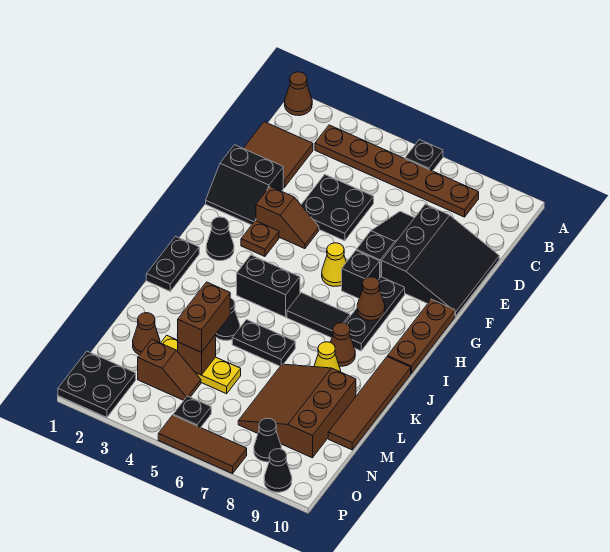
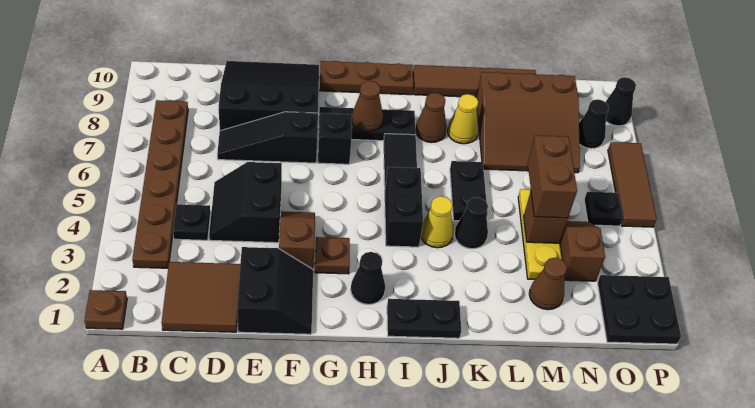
brown cone A1 level 1 -> brown plate A1 level 1
black plate A6 level 1 -> black plate C4 level 1
black plate D4:E5 level 1 -> black slope D4:E5 level 1 top E
yellow cone G6 level 1 -> yellow cone J4 level 1
brown brick L4:M4 level 3 -> brown brick M4:M5 level 3

